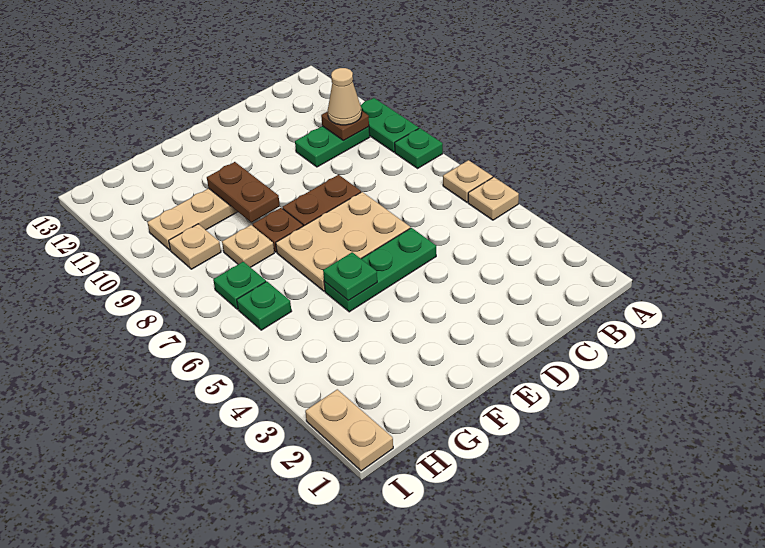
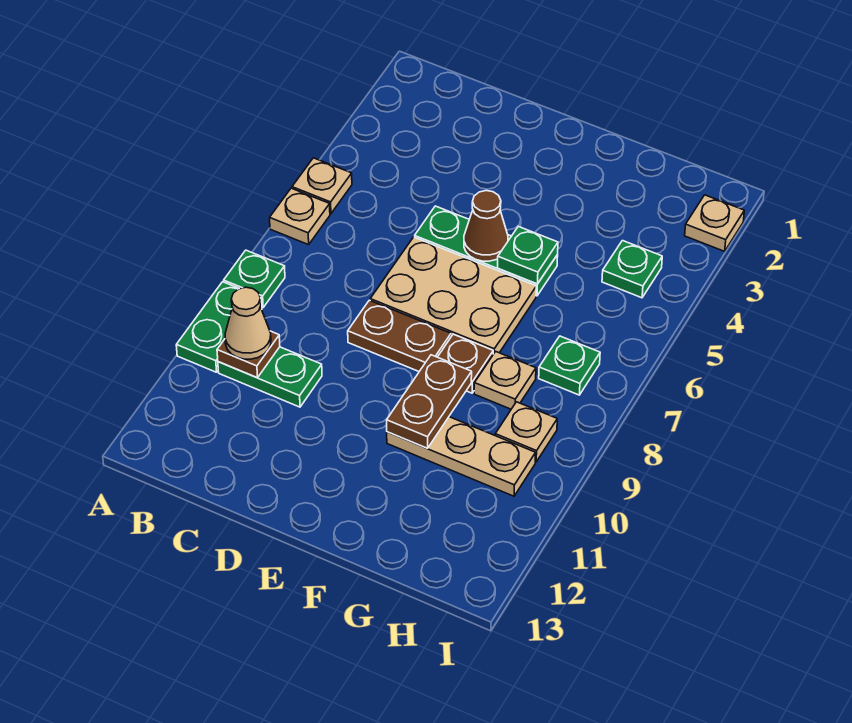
none -> brown cone E5 level 2
green plate H6 level 1 -> green plate H4 level 1
tan plate I1:I2 level 1 -> tan plate I2 level 1

